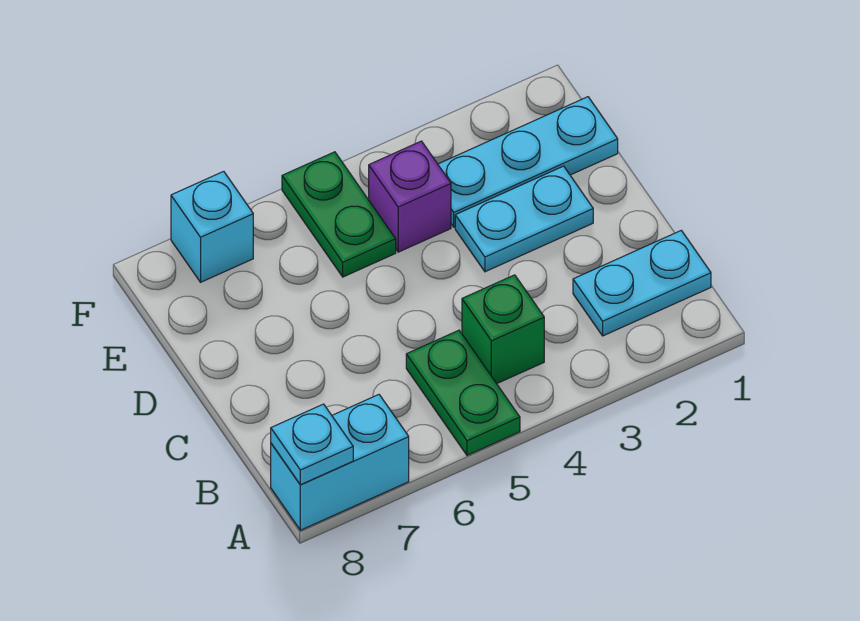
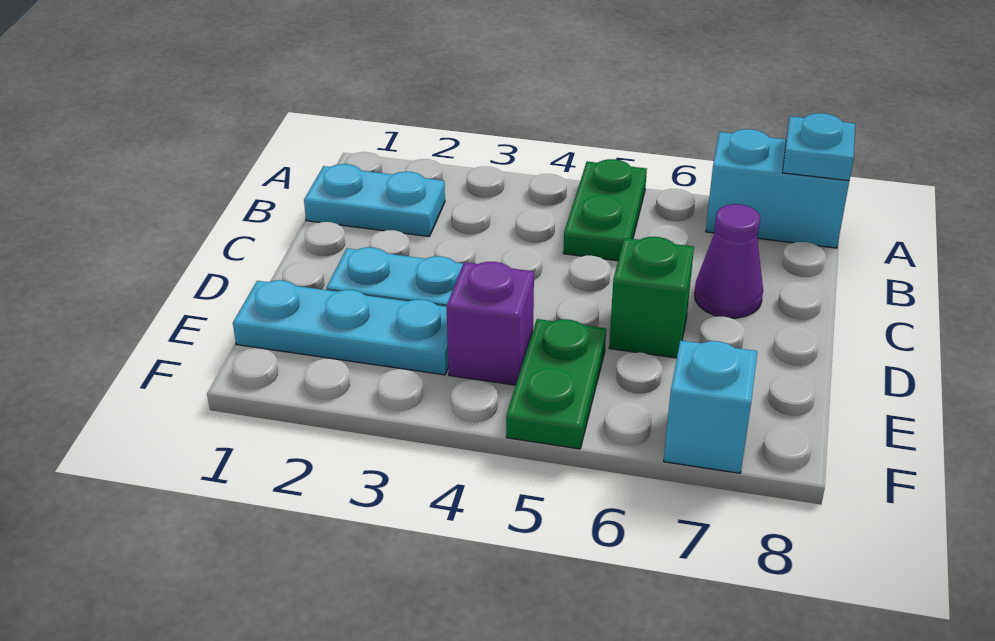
green brick B4 level 1 -> green brick D6 level 1
none -> purple cone C7 level 1

